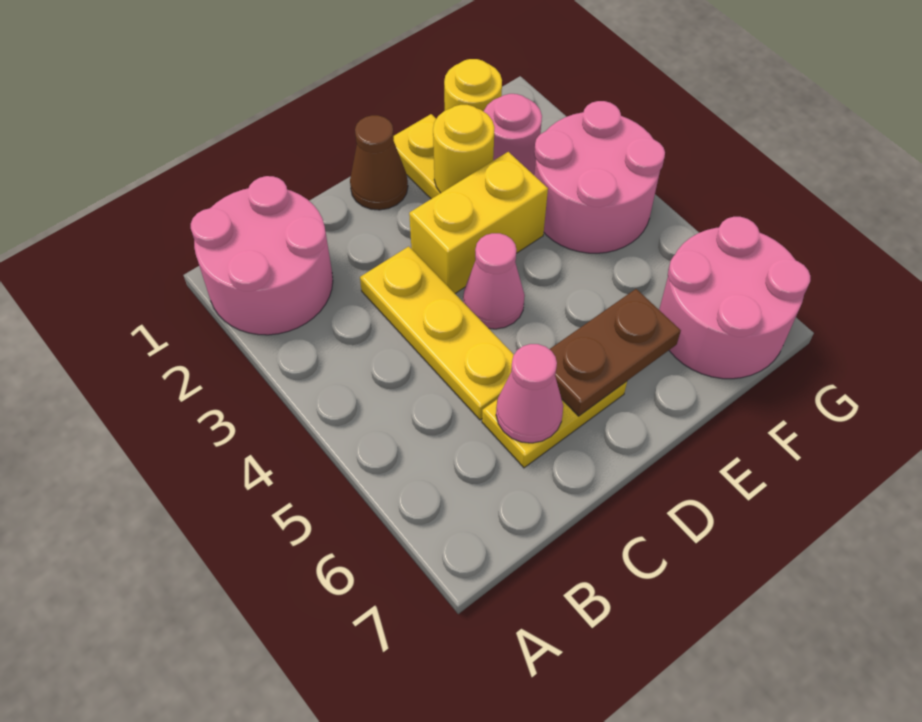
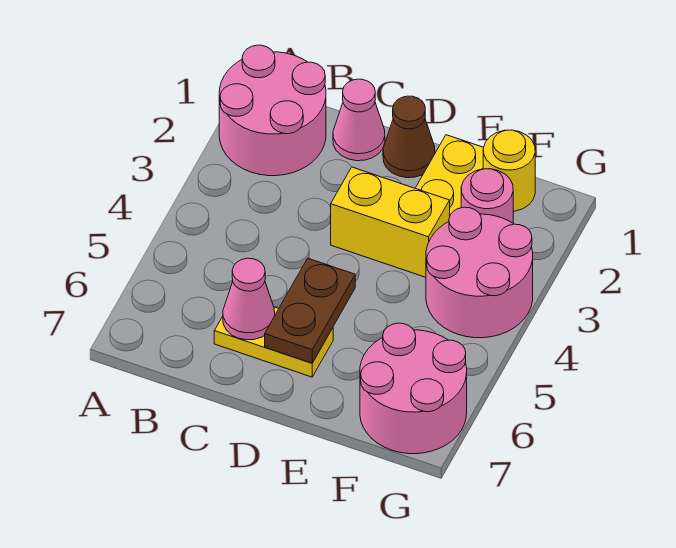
yellow plate C3:C5 level 1 -> none
pink cone D4 level 1 -> pink cone C1 level 1
brown plate D6:E6 level 2 -> brown plate D5:D6 level 2
yellow round brick E2 level 2 -> none

